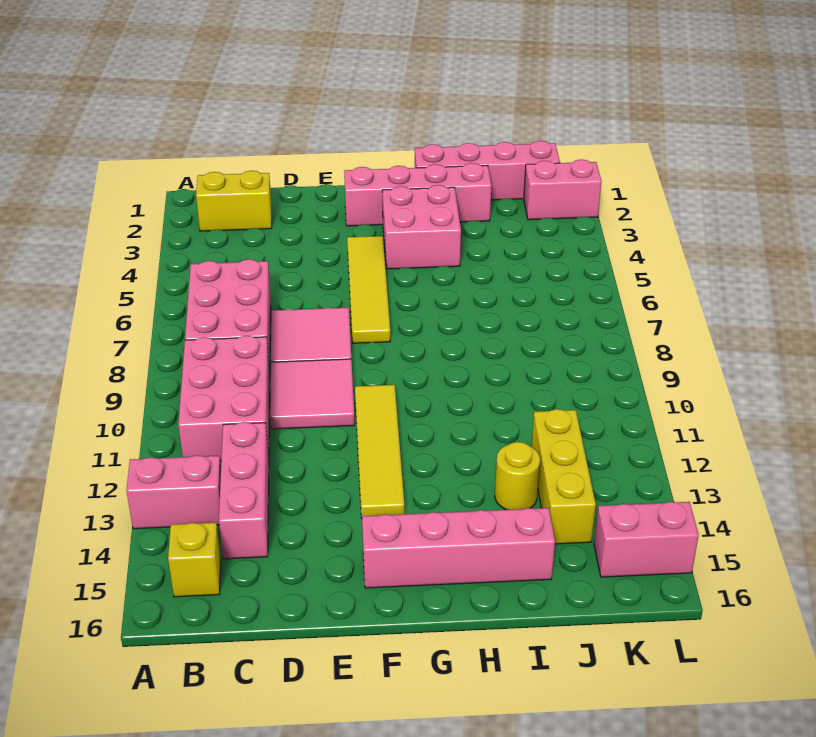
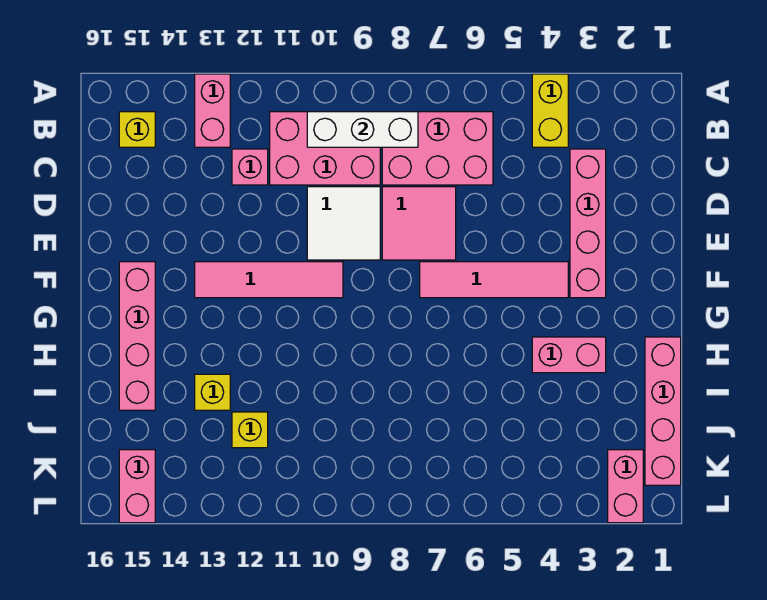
yellow brick B2:C2 level 1 -> yellow brick A4:B4 level 1
none -> white brick B8:B10 level 2
pink brick C12:C14 level 1 -> pink brick C12 level 1
pink tile D9:E10 level 1 -> white tile D9:E10 level 1
pink brick F2:I2 level 1 -> pink brick C3:F3 level 1
yellow tile F4:F7 level 1 -> pink tile F4:F7 level 1
yellow tile F10:F13 level 1 -> pink tile F10:F13 level 1
pink brick G3:H4 level 1 -> pink brick H3:H4 level 1
yellow round brick I13 level 1 -> yellow brick I13 level 1
yellow brick J12:J14 level 1 -> yellow brick J12 level 1

